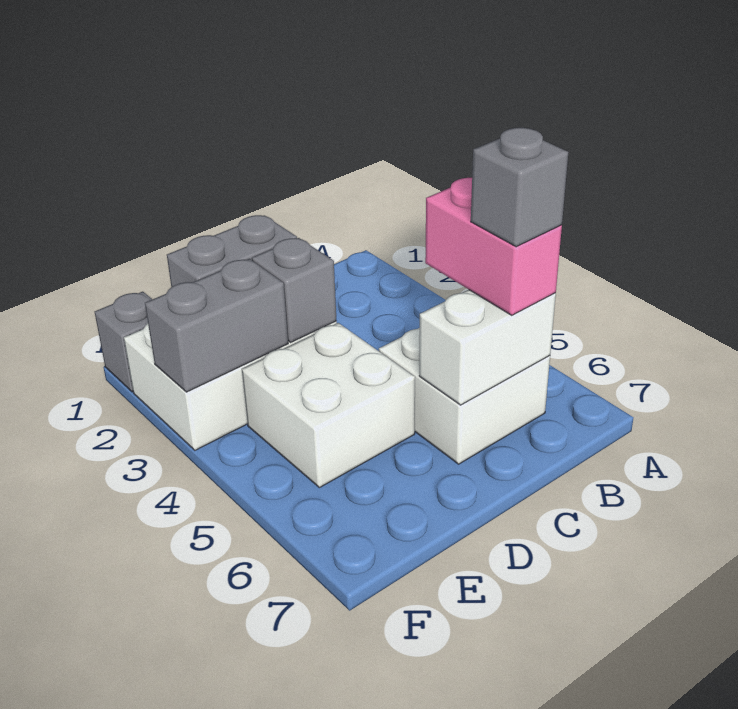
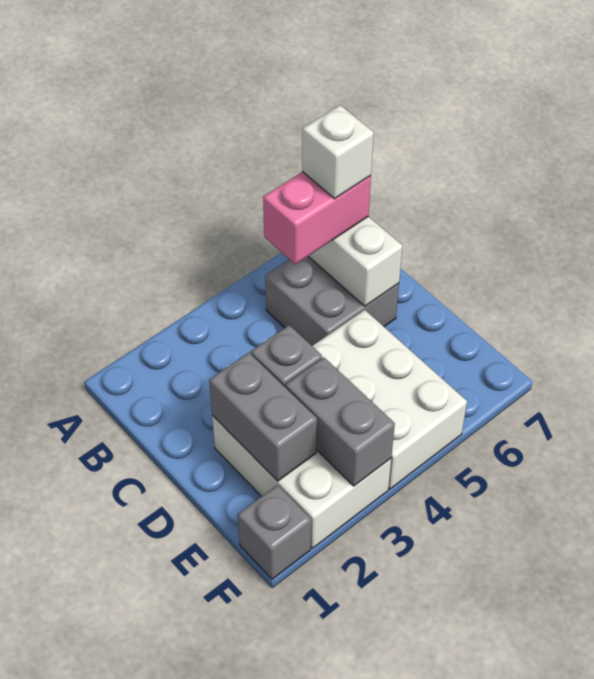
white brick B5:C6 level 1 -> grey brick B5:C6 level 1
grey brick B6 level 4 -> white brick B6 level 4
white brick D4:E5 level 1 -> white brick D4:F5 level 1

